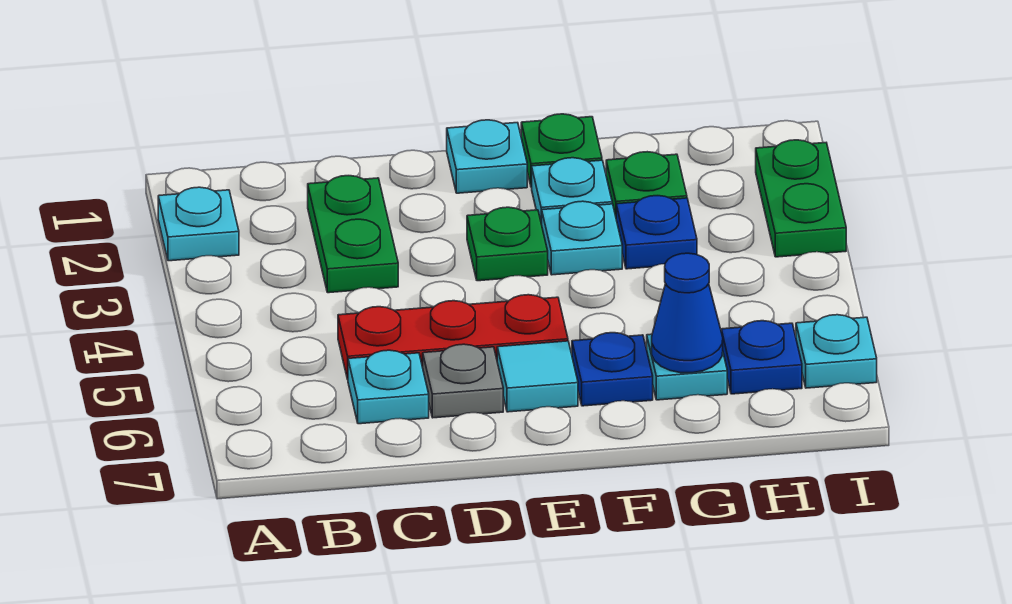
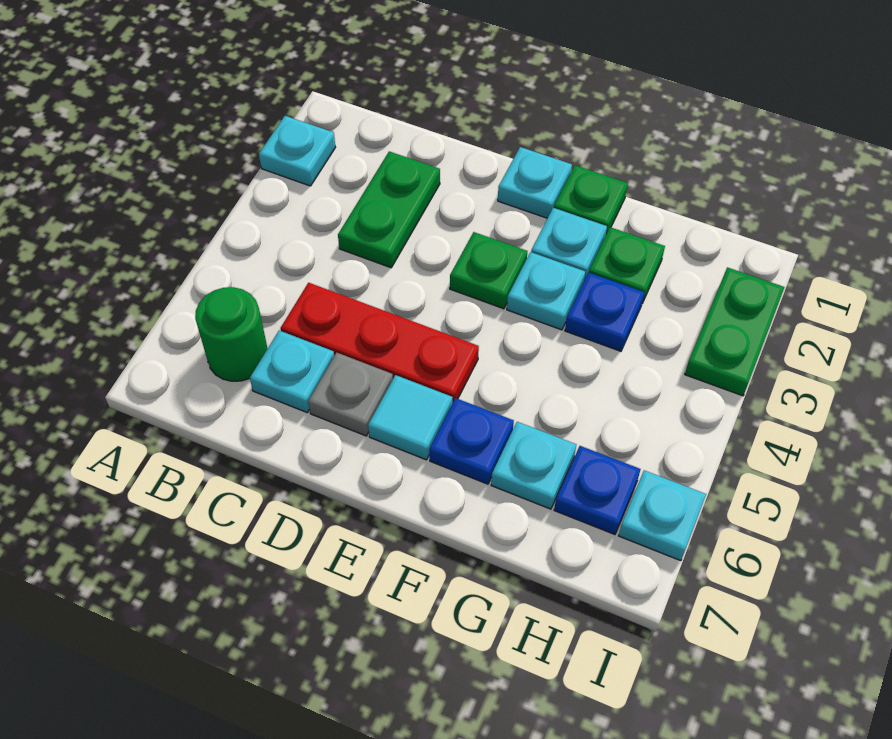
none -> green round brick B6 level 1
blue cone G6 level 2 -> none

